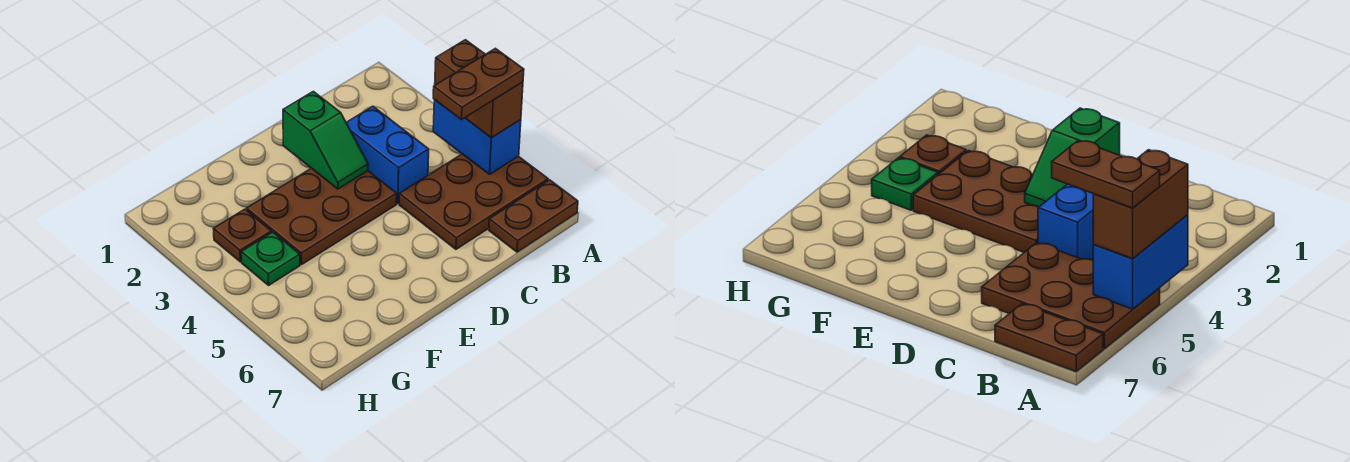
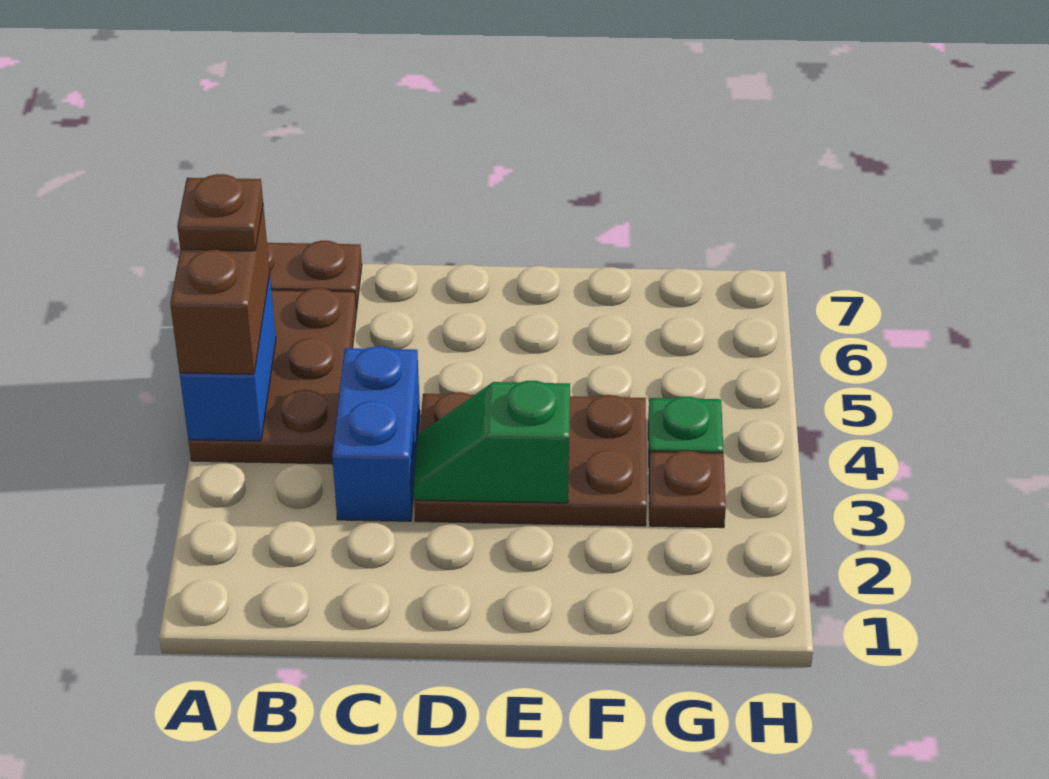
brown plate A5:C6 level 1 -> brown plate A4:B6 level 1
brown plate A5:B5 level 4 -> brown plate A5 level 4
green slope D2:D3 level 2 top 2 -> green slope D3:E3 level 2 top E

